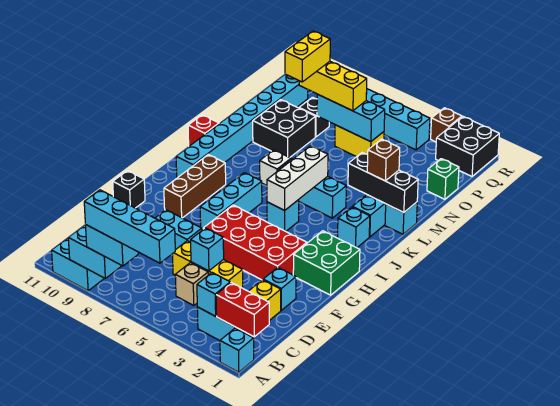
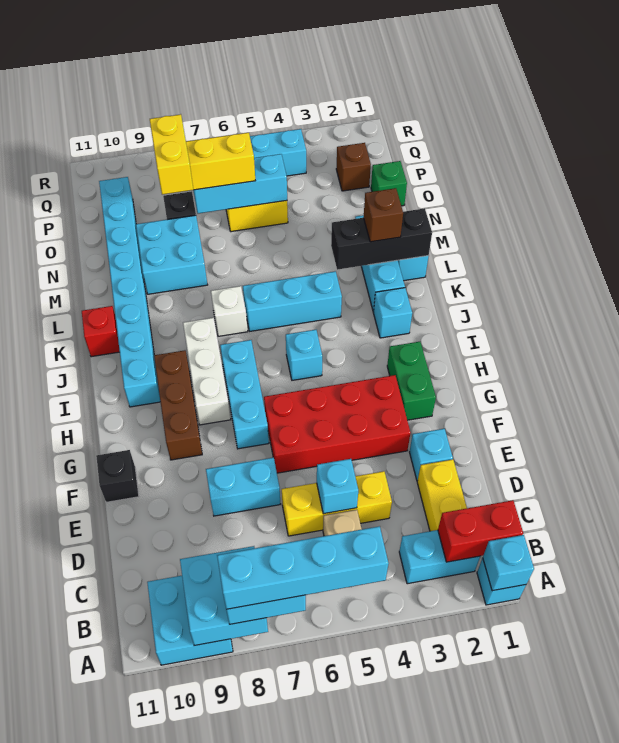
cyan brick B3 level 2 -> cyan brick A1 level 2
green brick G1:H2 level 1 -> green brick G2:H2 level 1
white brick I5:K5 level 2 -> white brick H8:J8 level 1
black brick M8:N9 level 1 -> cyan brick M8:N9 level 1
black brick Q1:R2 level 1 -> none
brown brick R3 level 1 -> brown brick P2 level 1

